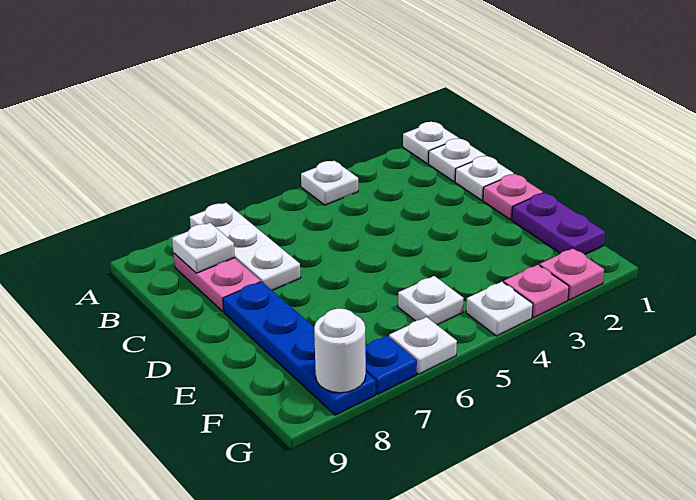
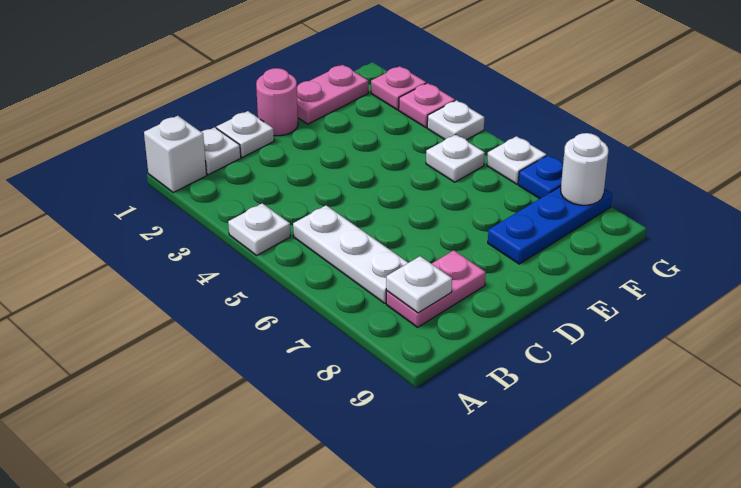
white plate A1 level 1 -> white brick A1 level 1
white plate A7:C7 level 1 -> white plate B5:B7 level 1
pink plate D1 level 1 -> pink round brick D1 level 1
blue plate D8:G8 level 1 -> blue plate E8:G8 level 1
purple plate E1:F1 level 1 -> pink plate E1:F1 level 1

